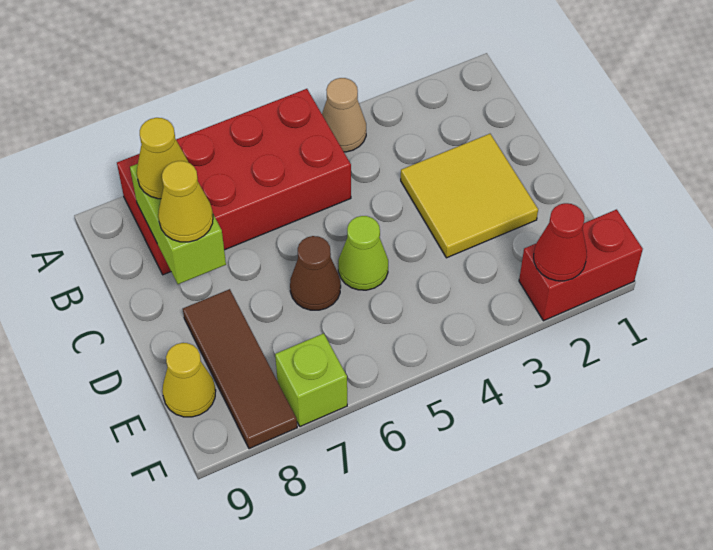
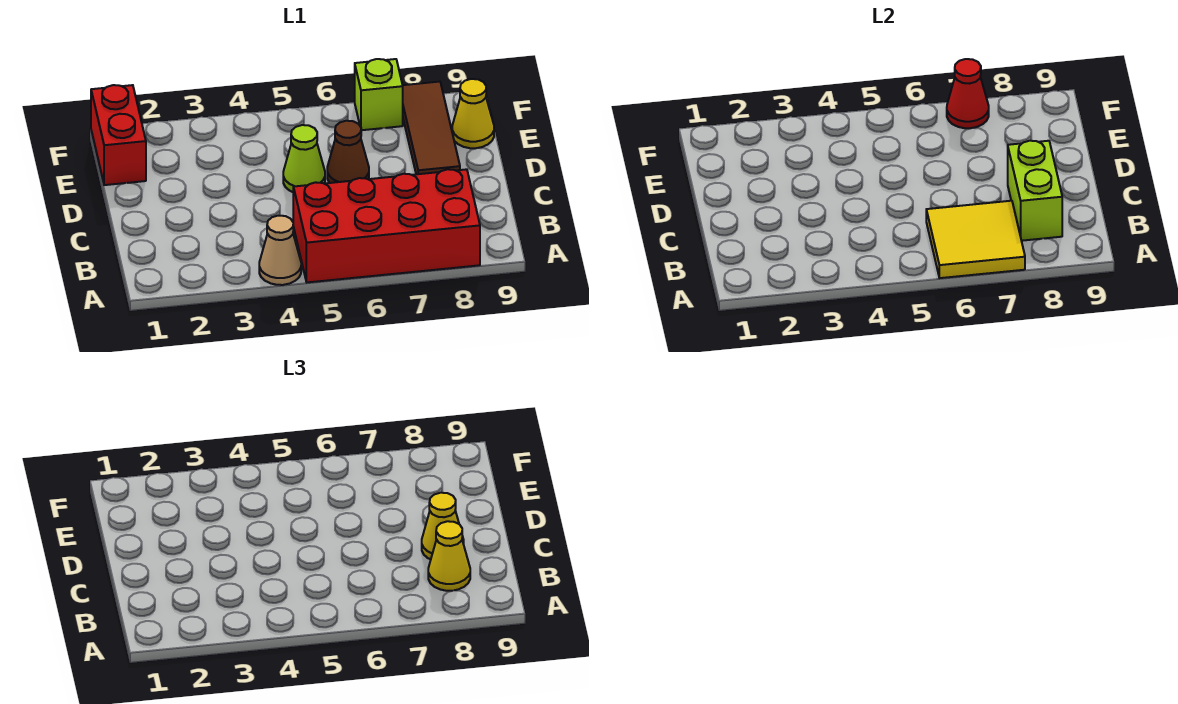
yellow tile C2:D3 level 1 -> yellow tile A6:B7 level 2
red brick F1:F2 level 1 -> red brick E1:F1 level 1
red cone F2 level 2 -> red cone F7 level 2

